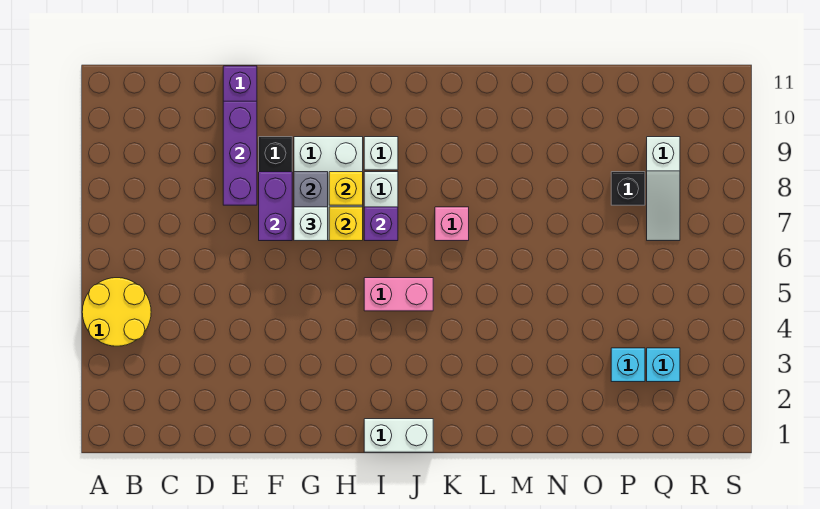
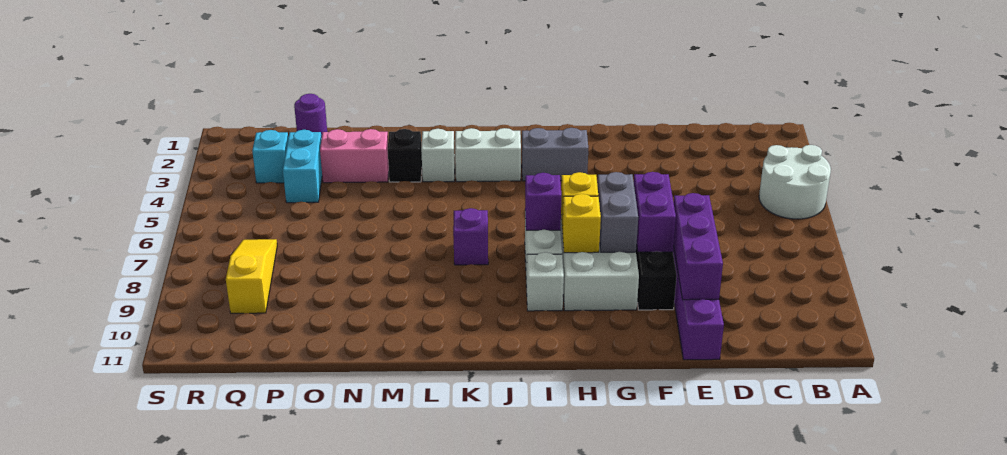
yellow round brick A4:B5 level 1 -> white round brick A4:B5 level 1
white brick G7 level 3 -> white brick L3 level 1
none -> grey brick H3:I3 level 1
white brick I1:J1 level 1 -> white brick J3:K3 level 1
pink brick I5:J5 level 1 -> pink brick N3:O3 level 1
pink brick K7 level 1 -> purple brick K7 level 1
none -> purple round brick P1 level 1
cyan brick P3 level 1 -> cyan brick P3:P4 level 1
black brick P8 level 1 -> black brick M3 level 1
white slope Q7:Q9 level 1 top 9 -> yellow slope Q7:Q9 level 1 top 9

